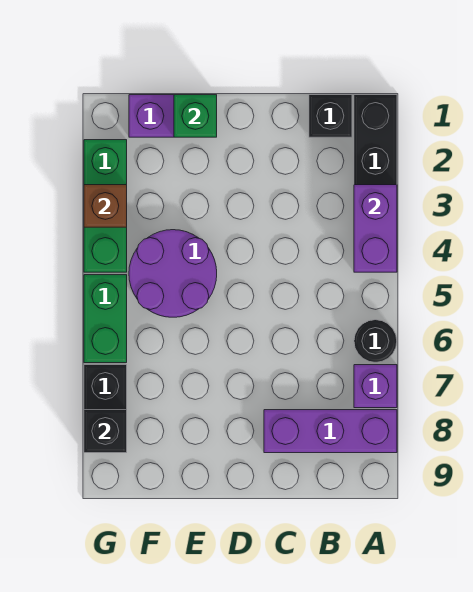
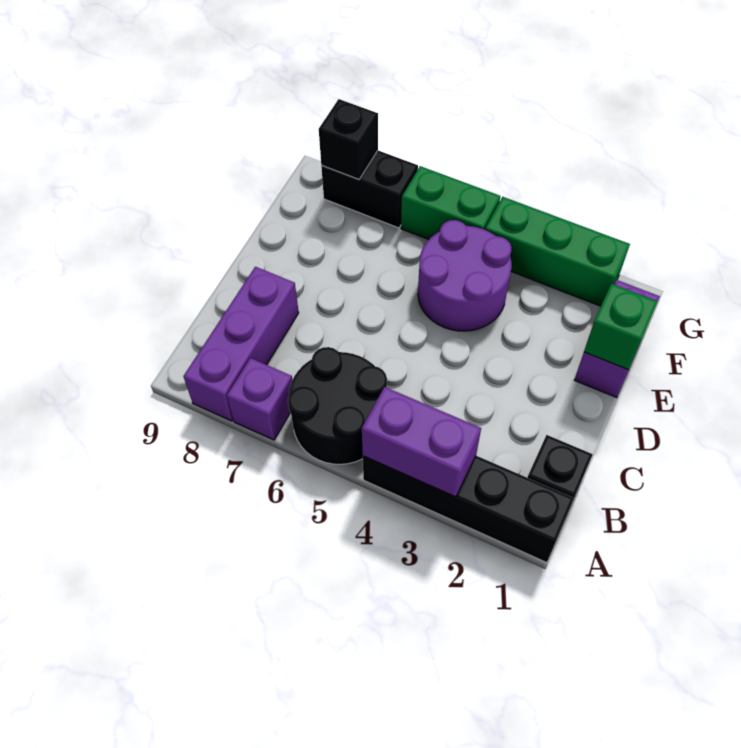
black round brick A6 level 1 -> black round brick A5:B6 level 1
brown brick G3 level 2 -> none

